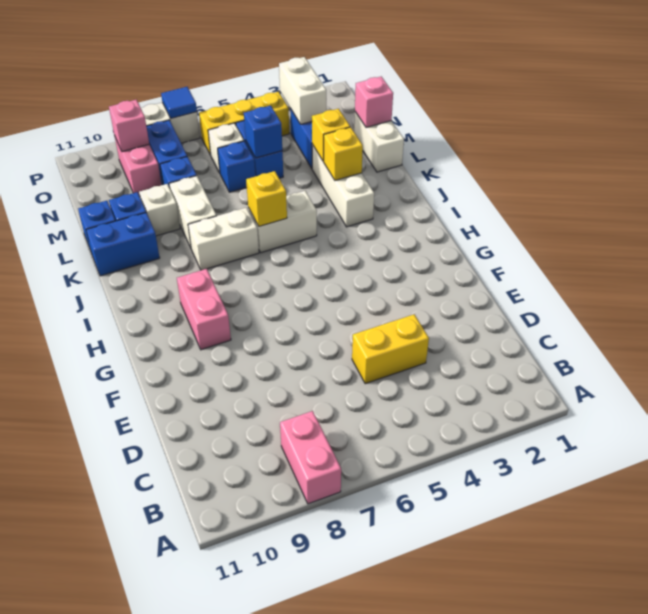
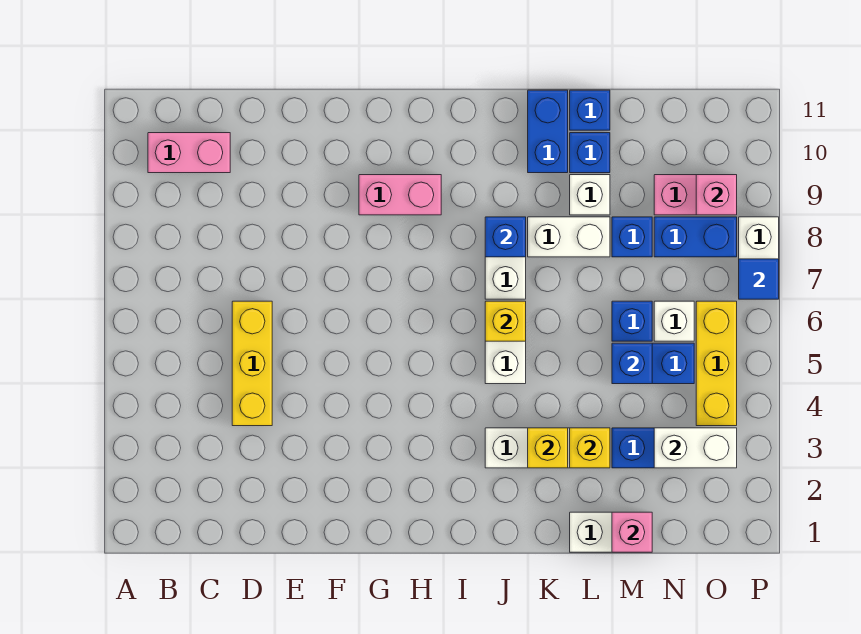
pink brick A8:B8 level 1 -> pink brick B10:C10 level 1
yellow brick D4:D5 level 1 -> yellow brick D4:D6 level 1
none -> blue brick J8 level 2

